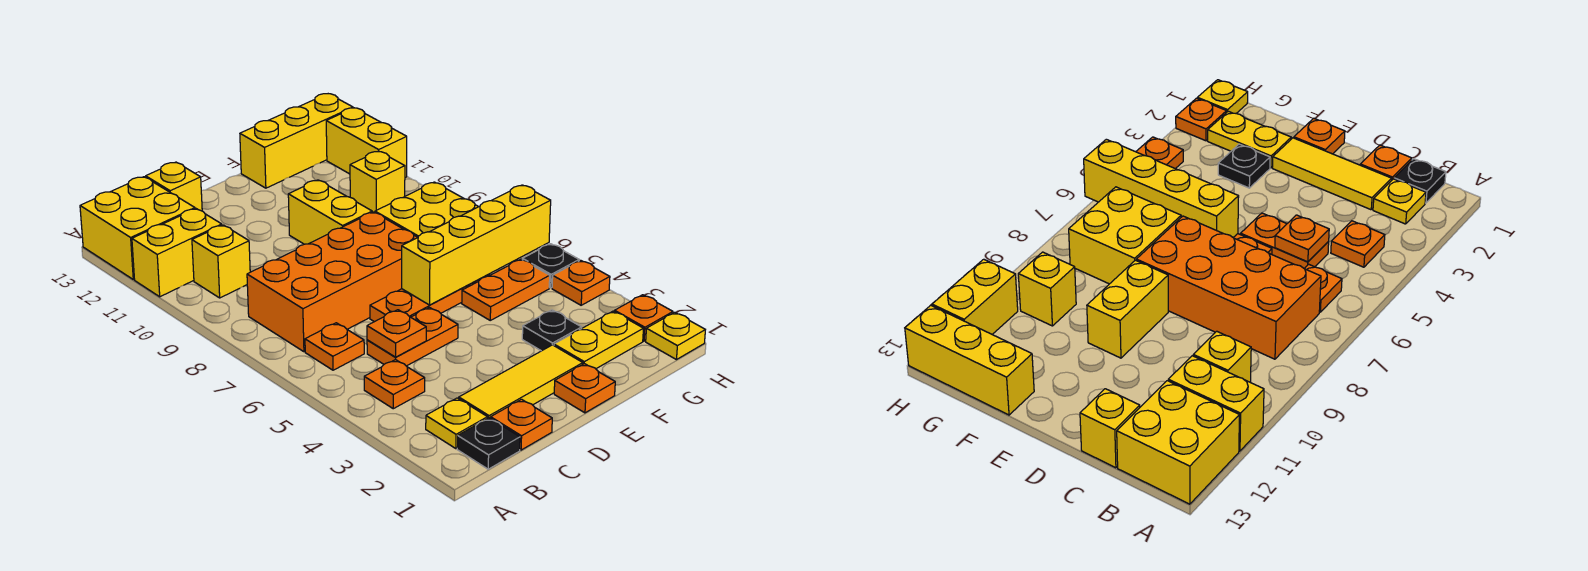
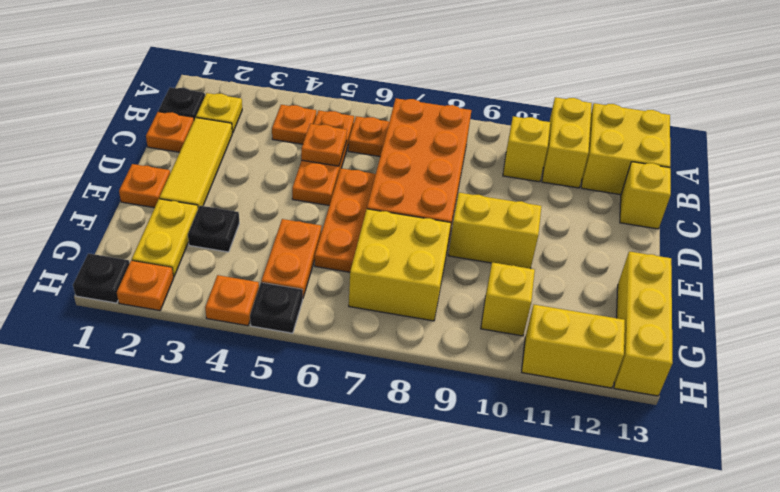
orange plate C5:D5 level 1 -> orange plate B5:D5 level 1
yellow brick E6:H6 level 2 -> none
yellow plate H1 level 1 -> black plate H1 level 1

